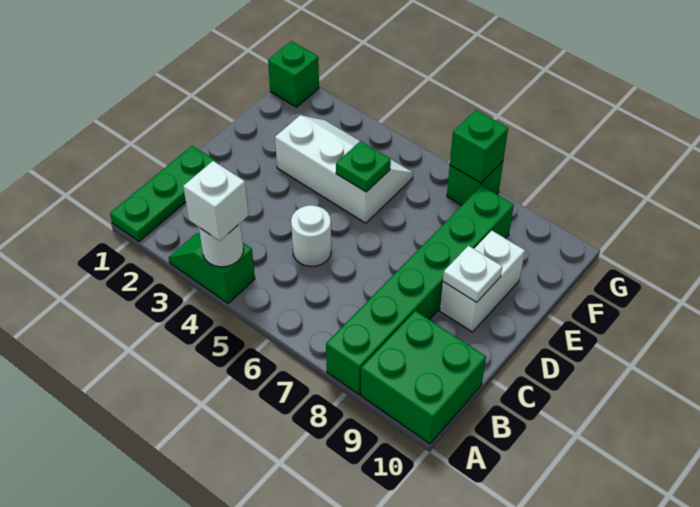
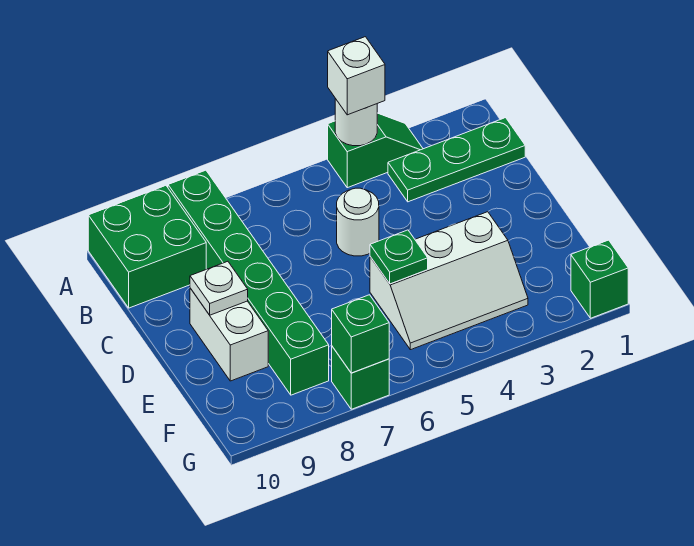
green plate A1:C1 level 1 -> green plate B1:B3 level 1

